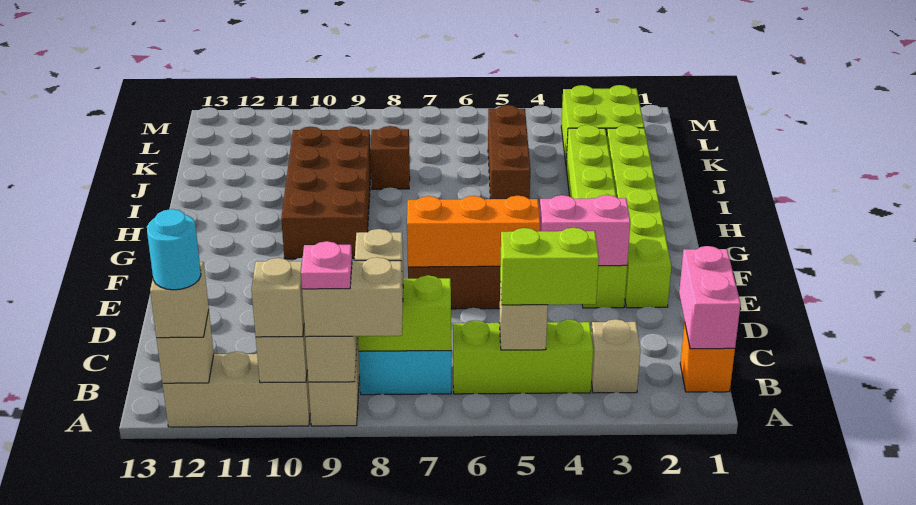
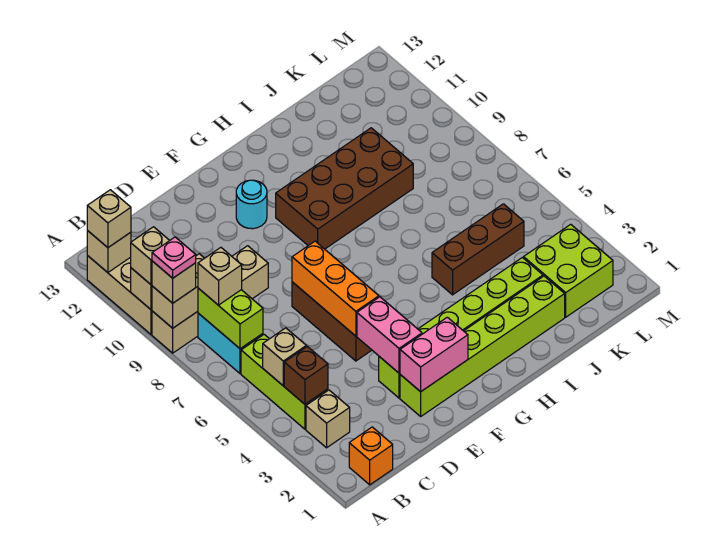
tan brick A8:A9 level 3 -> tan brick A9 level 3
cyan round brick A12 level 4 -> cyan round brick F11 level 1
pink brick B1:C1 level 2 -> pink brick E2:F2 level 2
lime brick B4:B5 level 3 -> none
brown brick J8 level 1 -> brown brick B4 level 2

